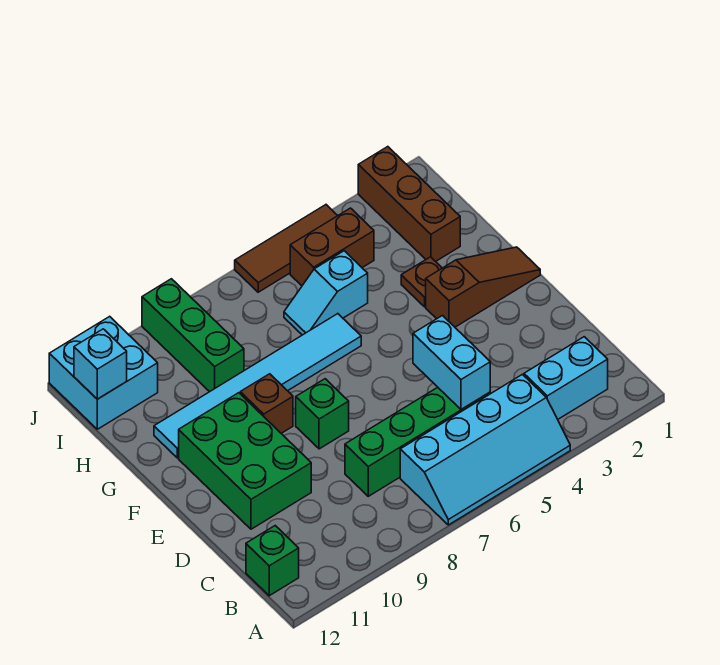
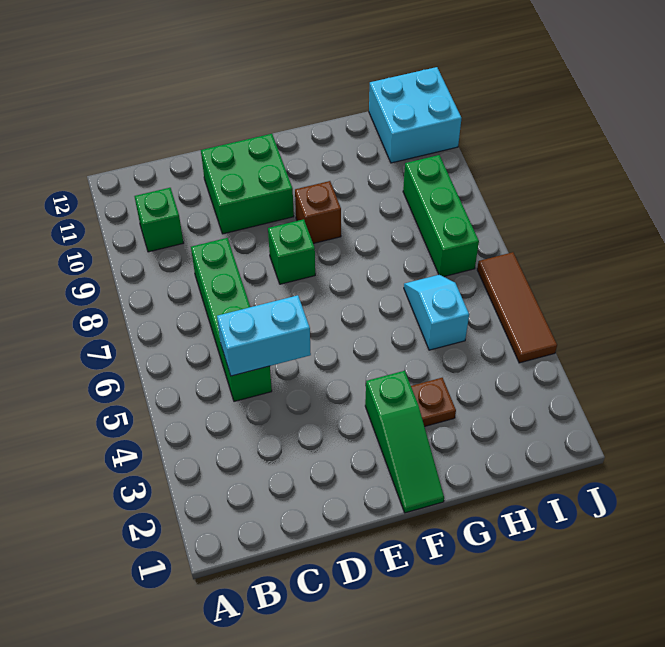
cyan slope A4:B7 level 1 top B -> none
cyan brick B2:B3 level 1 -> none
green brick B12 level 1 -> green brick B10 level 1
green brick D10:F11 level 1 -> green brick D10:E11 level 1
brown slope F1:F3 level 1 top 3 -> green slope F1:F3 level 1 top 3
cyan tile G6:G11 level 1 -> none
brown brick H2:J2 level 1 -> none
green brick H9:J9 level 1 -> green brick I7:I9 level 1
brown brick I4:I5 level 1 -> none
cyan brick I12 level 2 -> none

